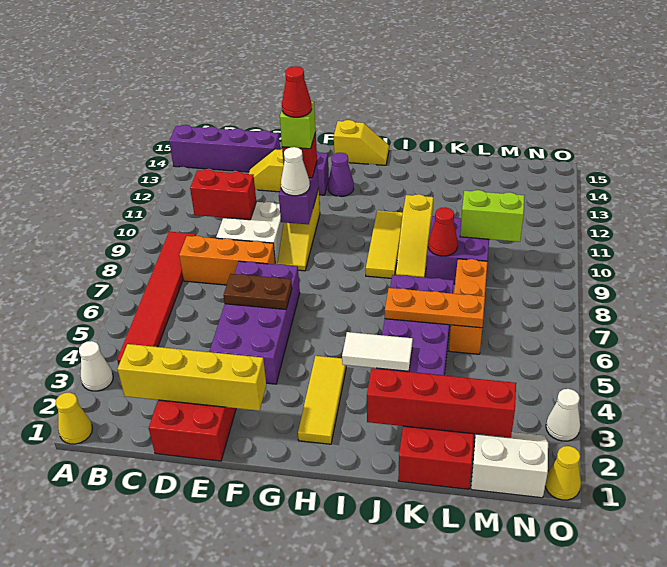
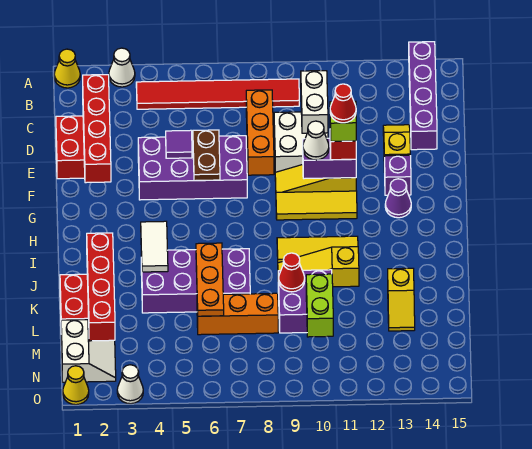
yellow brick C2:F2 level 2 -> red brick C2:F2 level 2
red brick C10:D10 level 2 -> white brick C10:D10 level 2
none -> purple tile E5 level 2
yellow slope G15:H15 level 1 top G -> yellow slope K13:L13 level 1 top K
yellow tile H2:H4 level 1 -> yellow tile G9:G11 level 1

